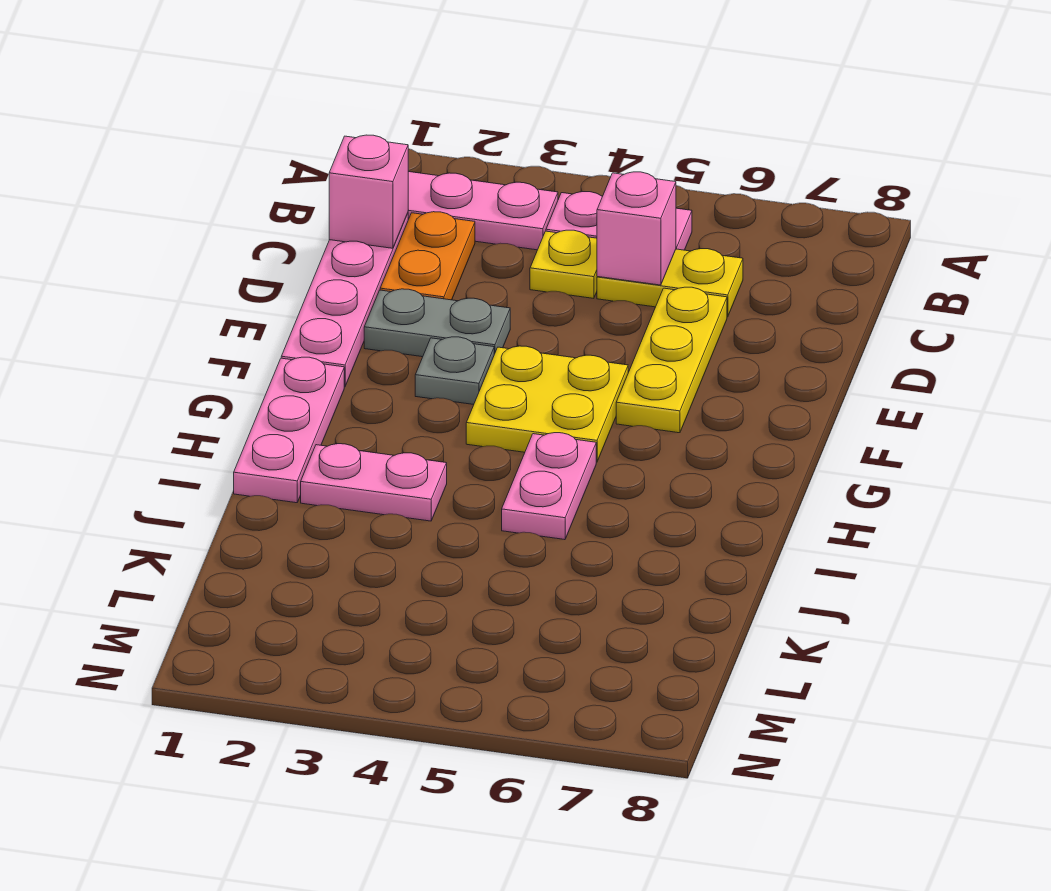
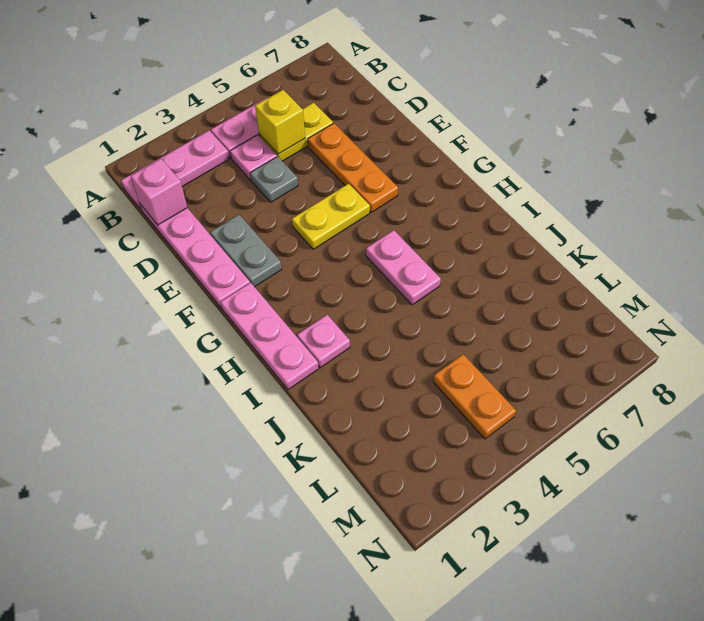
orange plate C2:D2 level 1 -> orange plate L4:M4 level 1
yellow plate C4 level 1 -> pink plate C4 level 1
pink brick C5 level 2 -> yellow brick C5 level 2
yellow plate D6:F6 level 1 -> orange plate D6:F6 level 1
grey plate E2:E3 level 1 -> grey plate E2:F2 level 1
grey plate F3 level 1 -> grey plate D4 level 1
yellow plate F4:G5 level 1 -> yellow plate F4:F5 level 1
pink plate I2:I3 level 1 -> pink plate I2 level 1

